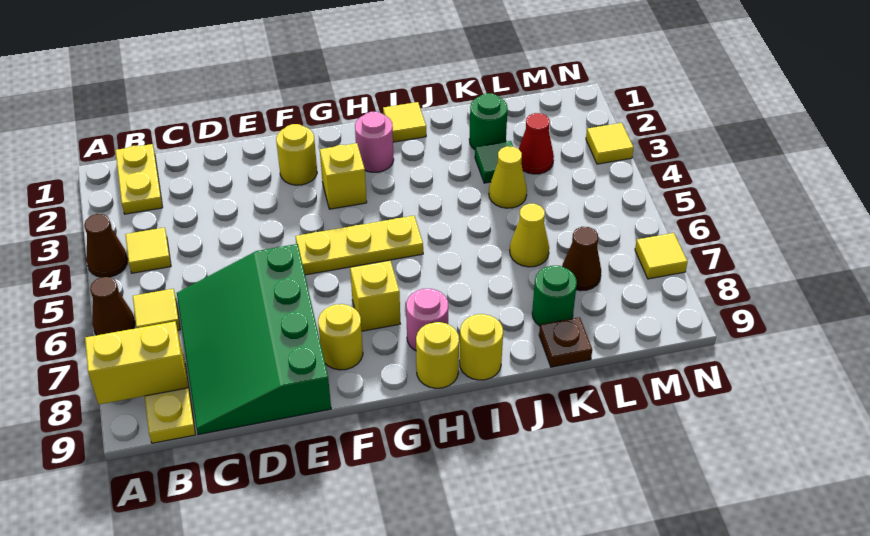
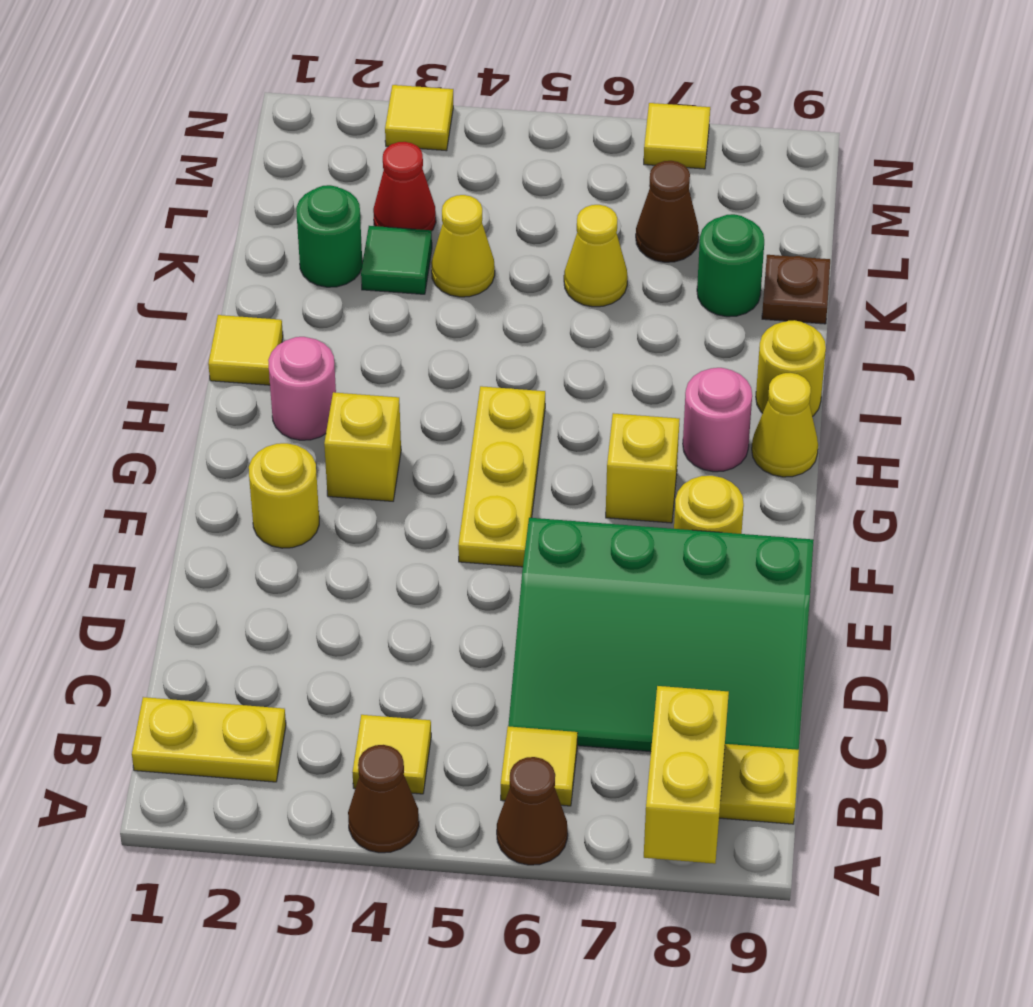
yellow round brick H9 level 1 -> yellow cone H9 level 1

